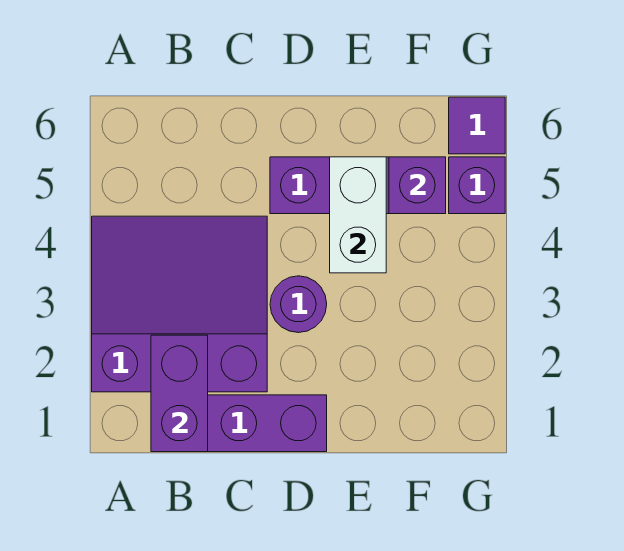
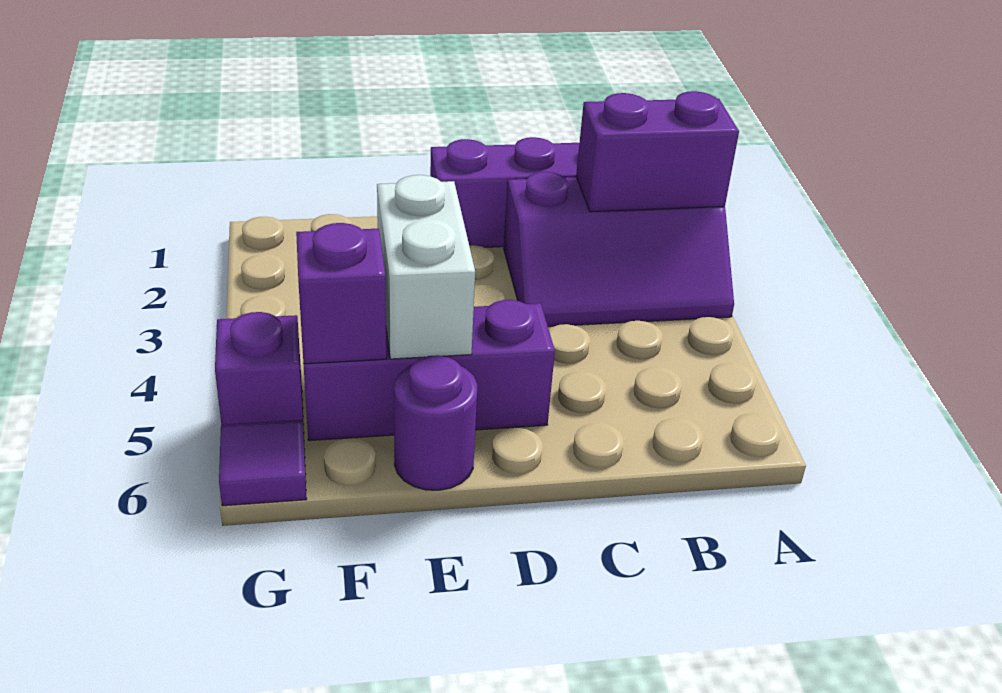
purple slope A2:C4 level 1 top 2 -> purple slope A2:C3 level 1 top 2
purple brick B1:B2 level 2 -> purple brick A2:B2 level 2
purple round brick D3 level 1 -> purple round brick E6 level 1

